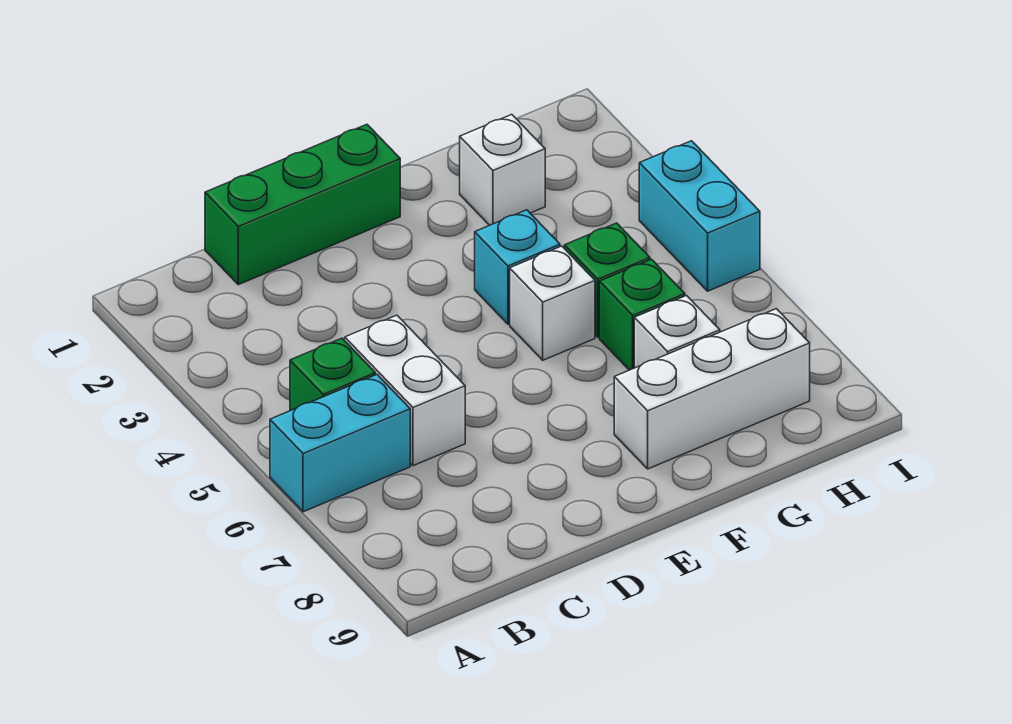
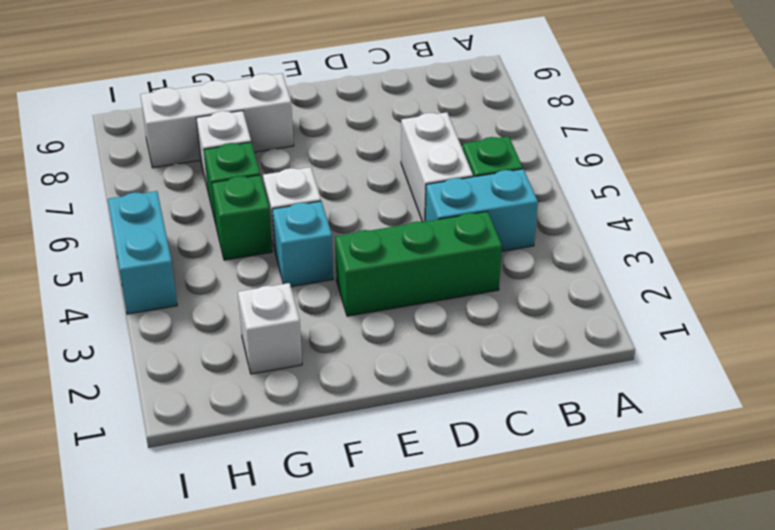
cyan brick A6:B6 level 1 -> cyan brick B4:C4 level 1
green brick C1:E1 level 1 -> green brick C3:E3 level 1

